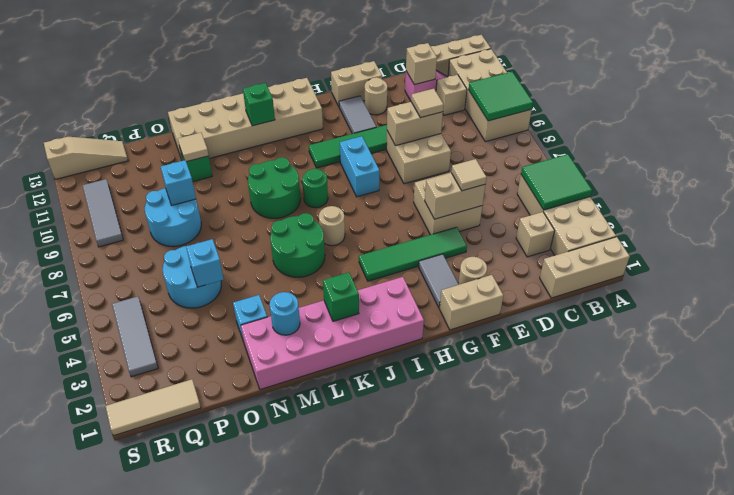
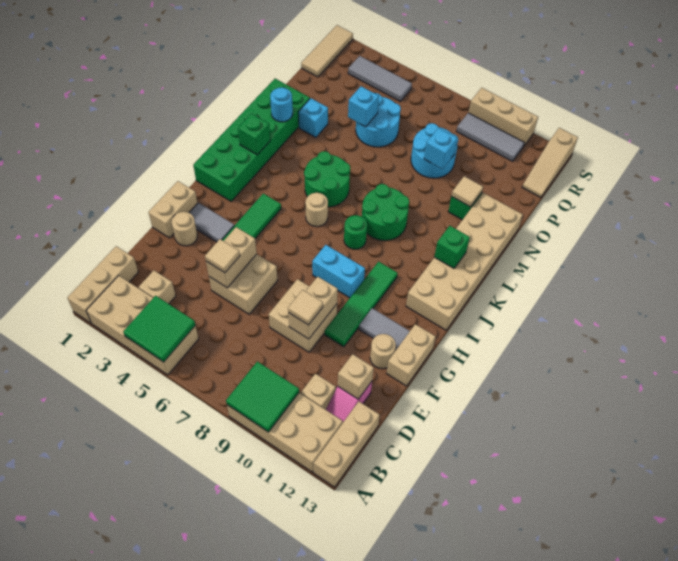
pink brick I1:N2 level 1 -> green brick I1:N2 level 1
none -> tan brick S9:S11 level 1

